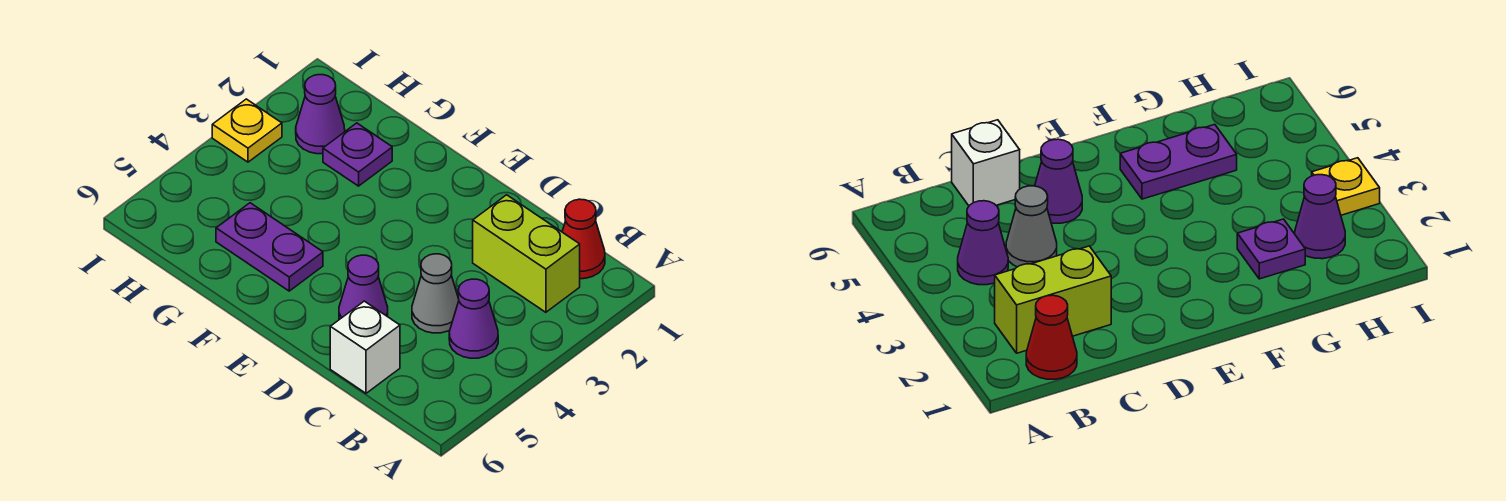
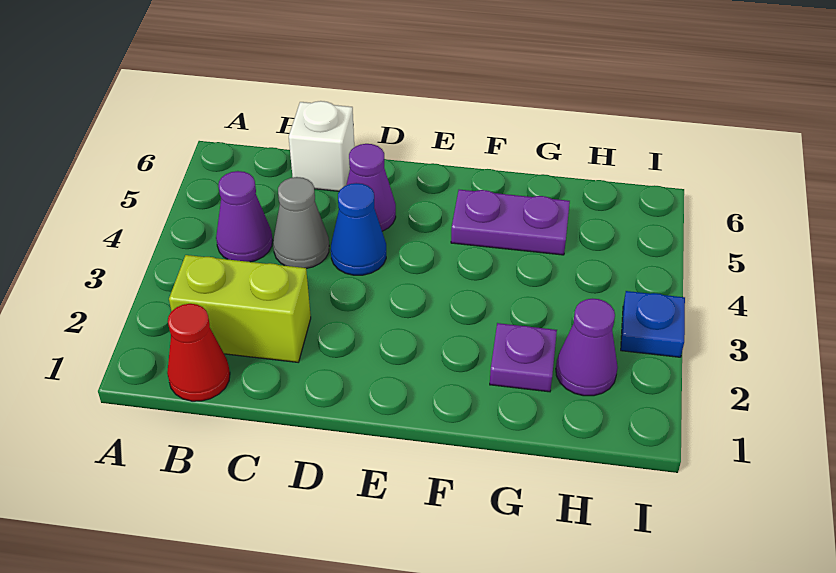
none -> blue cone D4 level 1
yellow plate I3 level 1 -> blue plate I3 level 1

